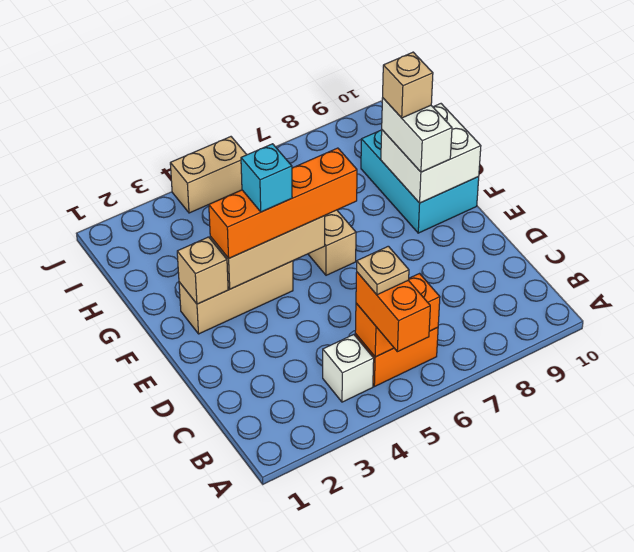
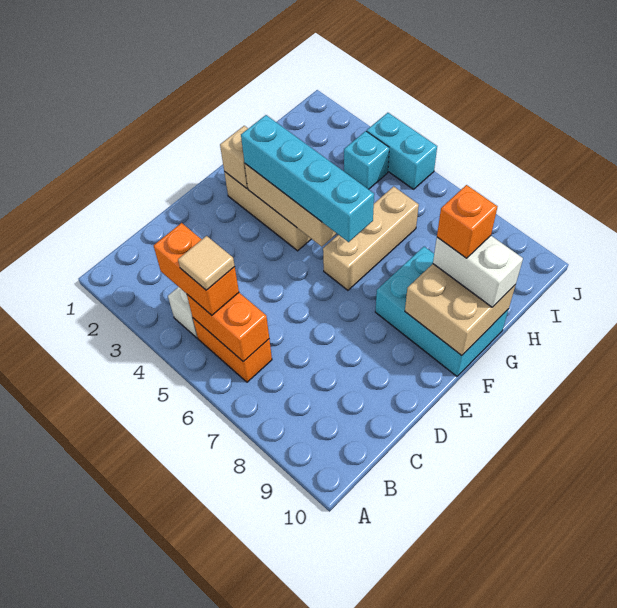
orange brick A5:B5 level 3 -> orange brick B4:B5 level 3
tan plate B5 level 4 -> tan tile B5 level 4
orange brick F3:F6 level 3 -> cyan brick F3:F6 level 3
cyan brick F4 level 4 -> cyan brick I4 level 1
cyan brick F9:H10 level 1 -> cyan brick F8:G10 level 1
white brick F9:G10 level 2 -> tan brick F9:G10 level 2
white brick F9:G9 level 3 -> white brick G9:G10 level 3
tan brick G9 level 4 -> orange brick G9 level 4
tan brick J4:J5 level 1 -> cyan brick J4:J5 level 1

